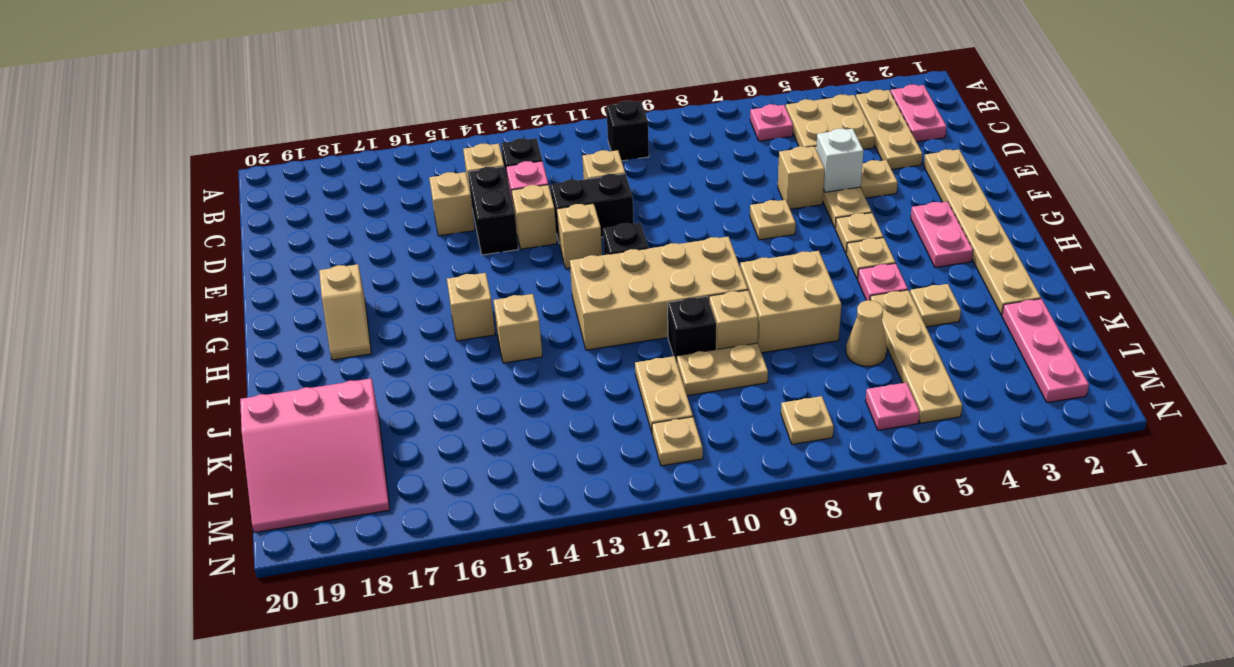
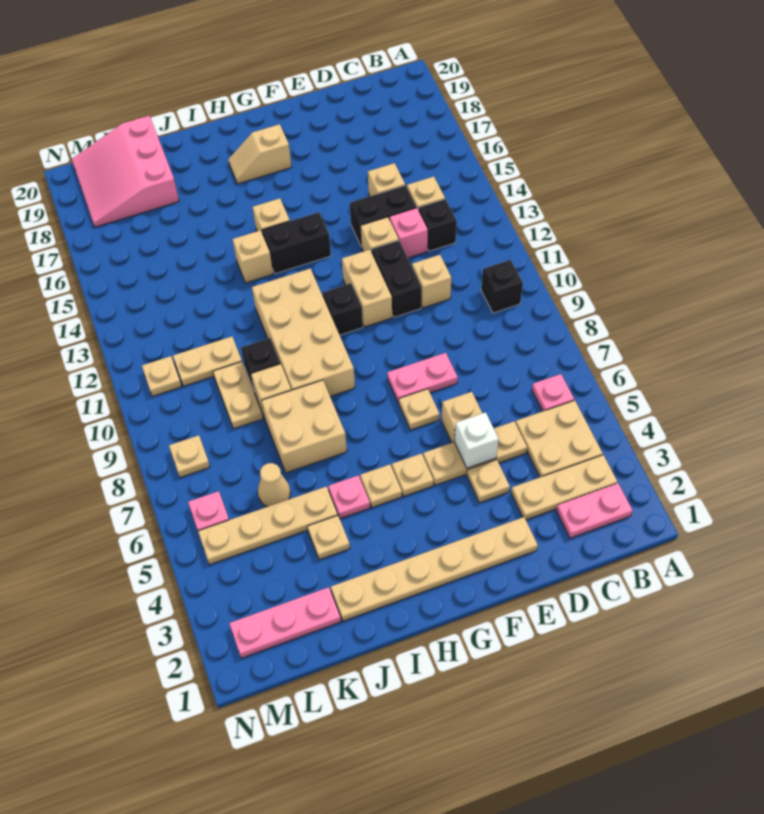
tan brick F12 level 1 -> tan brick F11:F12 level 1
pink plate G3:H3 level 1 -> pink plate E8:F8 level 1
none -> black brick G14:H14 level 1

